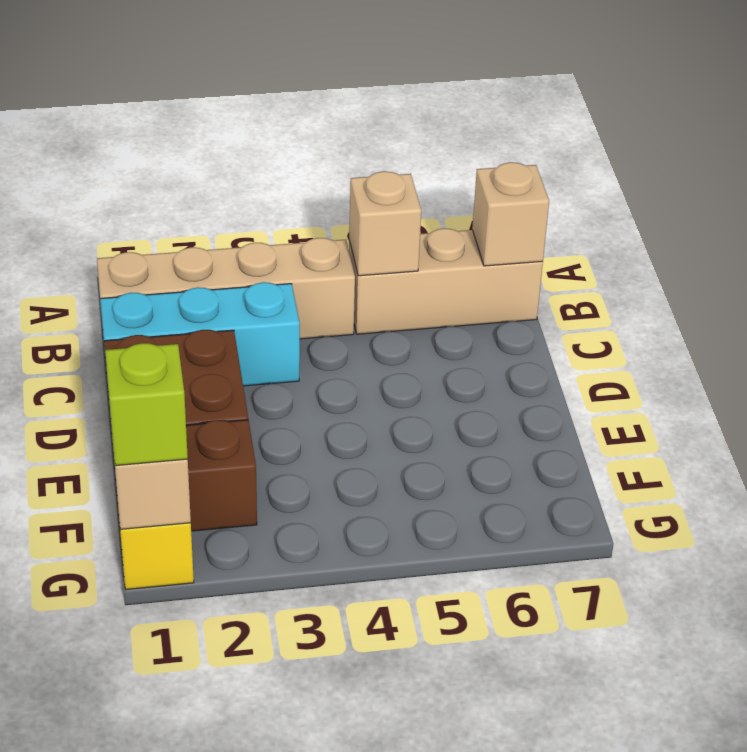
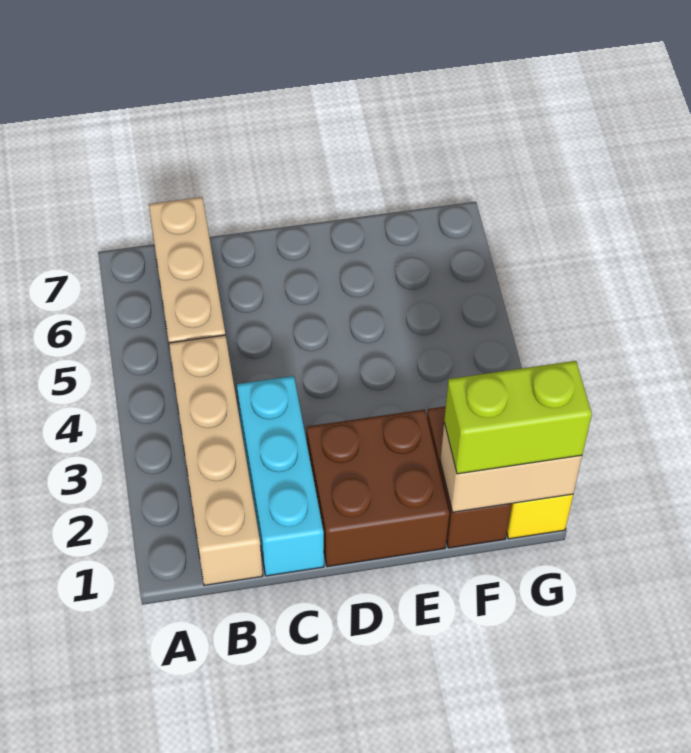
tan brick B5 level 2 -> none
tan brick B7 level 2 -> none
lime brick G1 level 3 -> lime brick F1:G1 level 3

